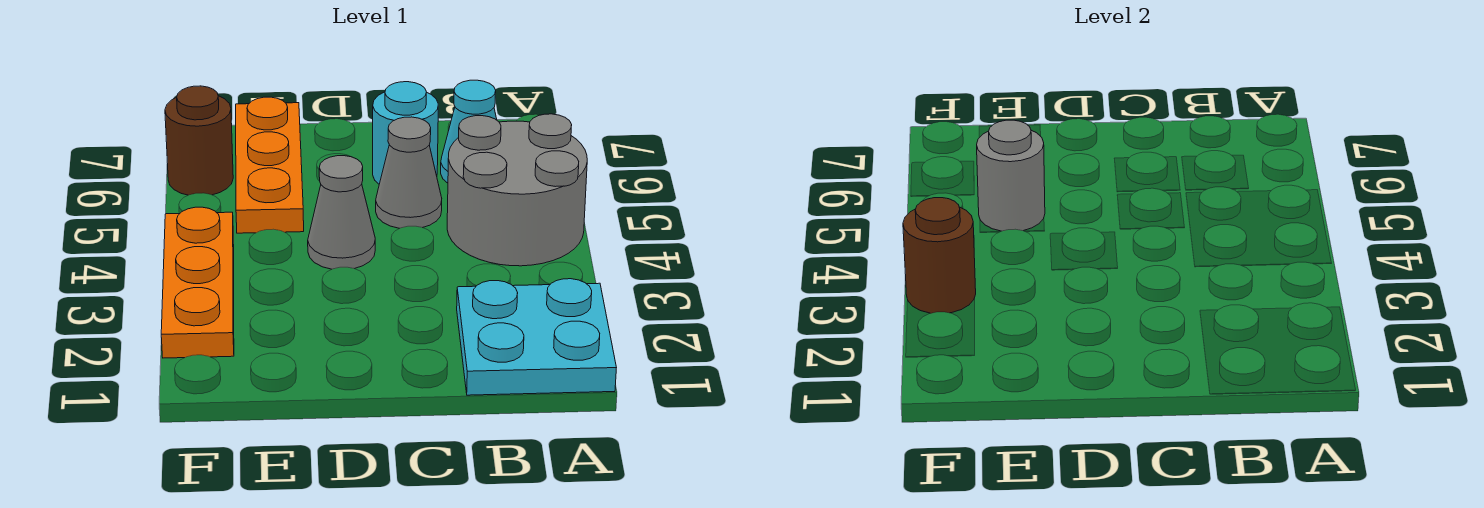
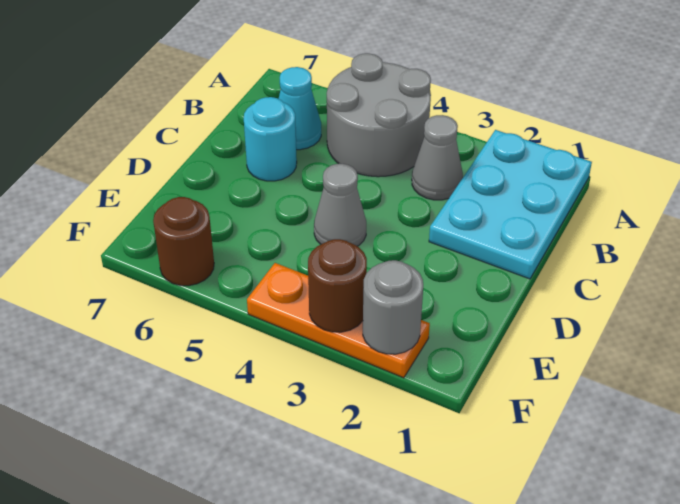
cyan plate A1:B2 level 1 -> cyan plate A1:C2 level 1
grey cone C5 level 1 -> grey cone B3 level 1
orange plate E5:E7 level 1 -> none
grey round brick E5 level 2 -> grey round brick F2 level 2

